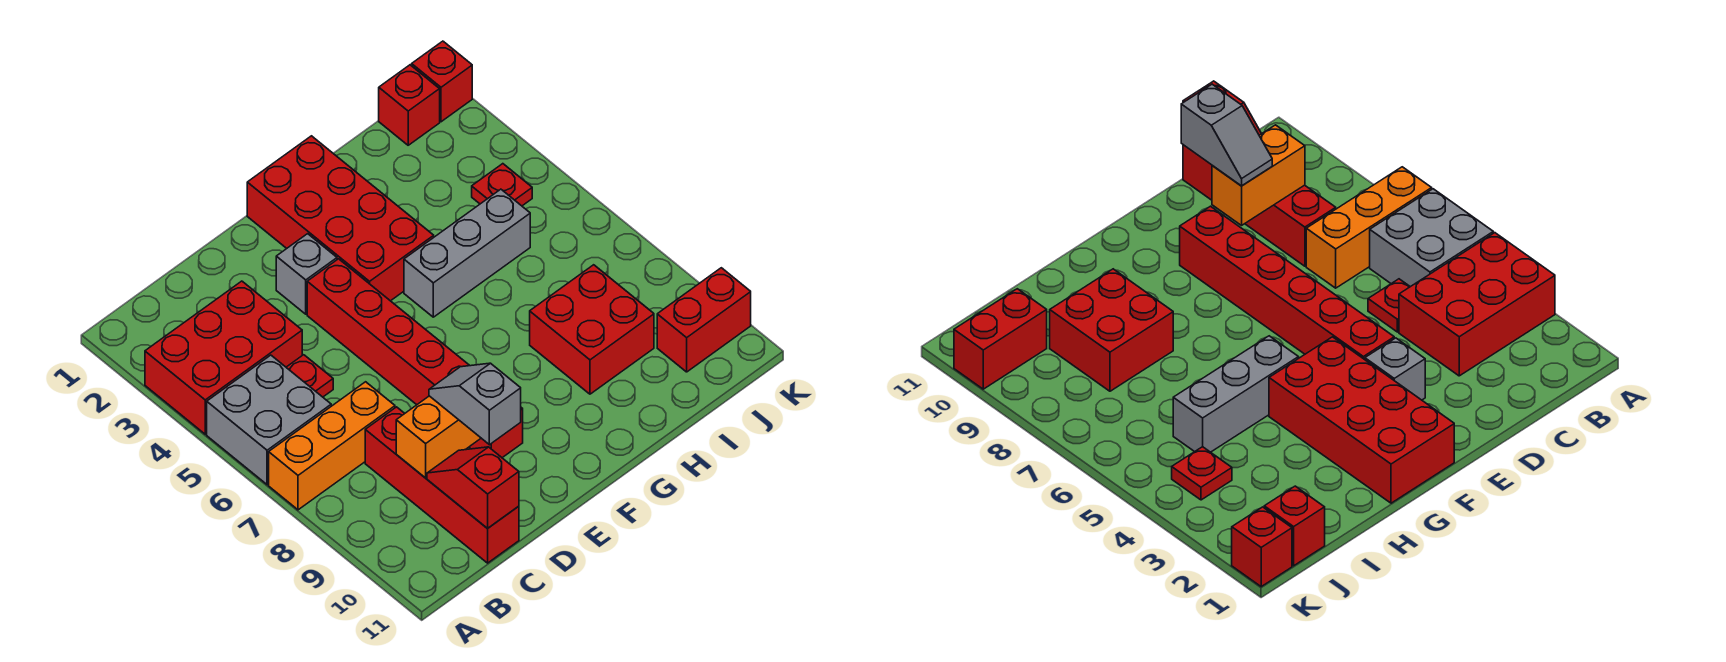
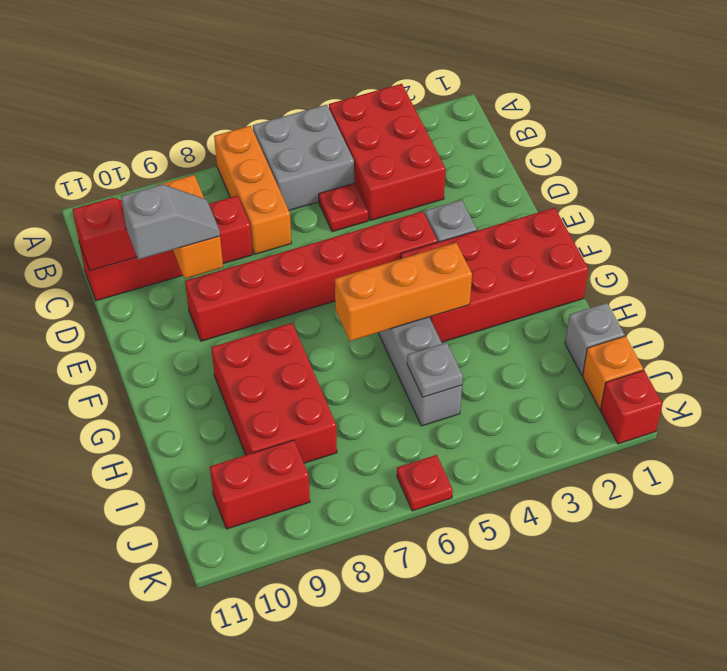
none -> orange brick G4:G6 level 2
red brick H8:I9 level 1 -> red brick G8:I9 level 1
none -> grey brick I1 level 1
none -> grey plate I5 level 2
red brick J1 level 1 -> orange brick J1 level 1
red plate J4 level 1 -> red plate K6 level 1
red brick J10:K10 level 1 -> red brick J9:J10 level 1

